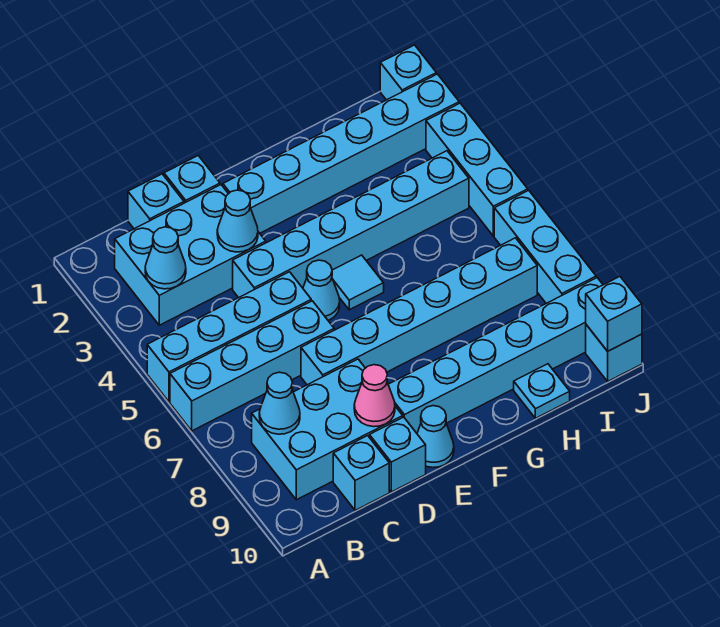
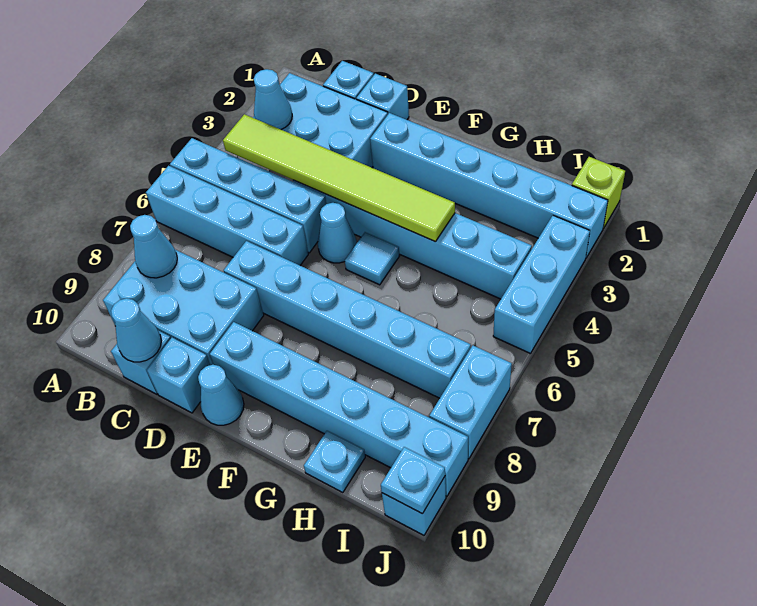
none -> lime tile B4:G4 level 2
cyan cone D3 level 2 -> cyan cone C10 level 2
pink cone D9 level 2 -> none
cyan brick J1 level 1 -> lime brick J1 level 1
cyan brick J6:J8 level 1 -> cyan brick J7:J8 level 1
cyan brick J10 level 2 -> cyan plate J10 level 2

